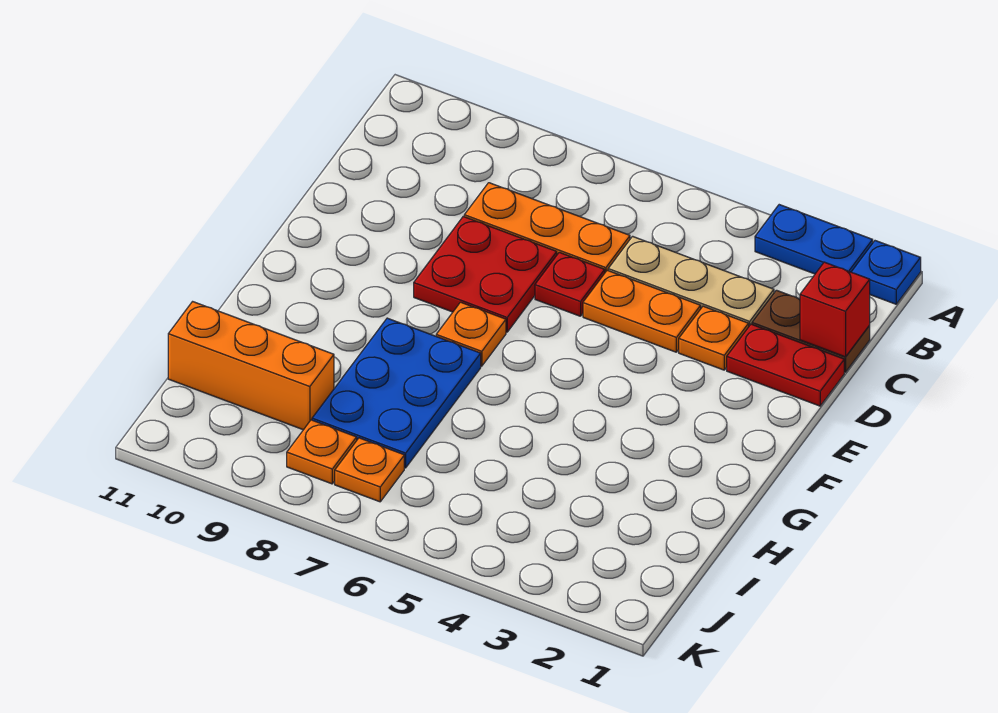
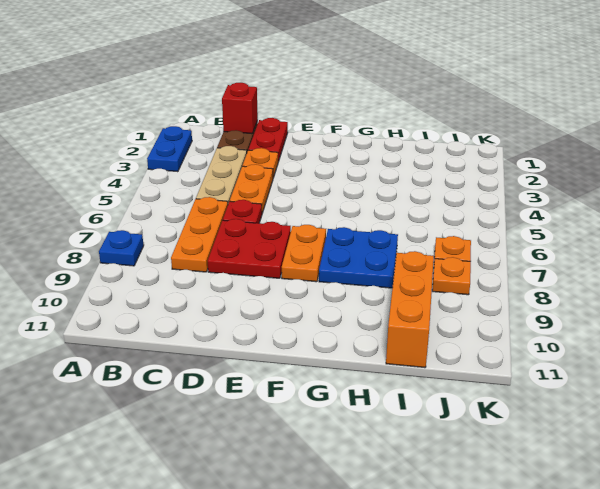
blue plate A1 level 1 -> blue plate A8 level 1
orange plate F7 level 1 -> orange plate F7:F8 level 1
blue plate G7:I8 level 1 -> blue plate G7:H8 level 1

